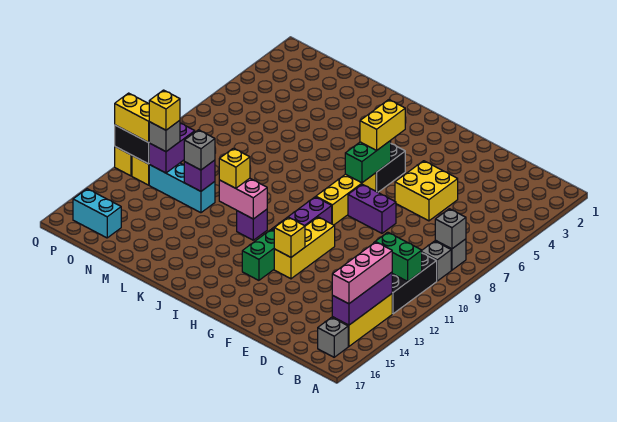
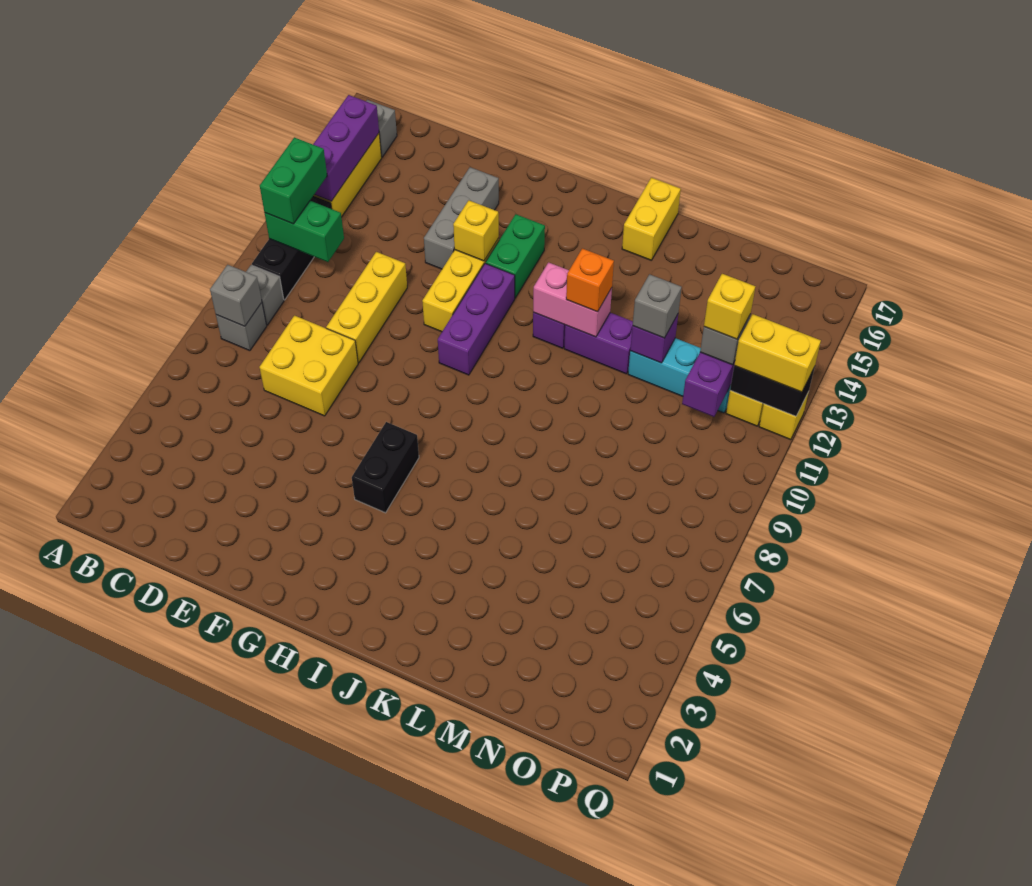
pink brick B13:B15 level 3 -> none
yellow brick E5:F6 level 1 -> yellow brick D7:E8 level 1
purple brick F8:G8 level 1 -> purple brick K12:L12 level 1
none -> grey brick F13:F15 level 1
yellow brick H5:H6 level 3 -> yellow brick K16:K17 level 1
green brick H6:H7 level 2 -> green brick B11:B12 level 3
yellow brick H7:H9 level 1 -> yellow brick E9:E11 level 1
yellow brick K12 level 3 -> orange brick K12 level 3
cyan brick O16:P16 level 1 -> none

